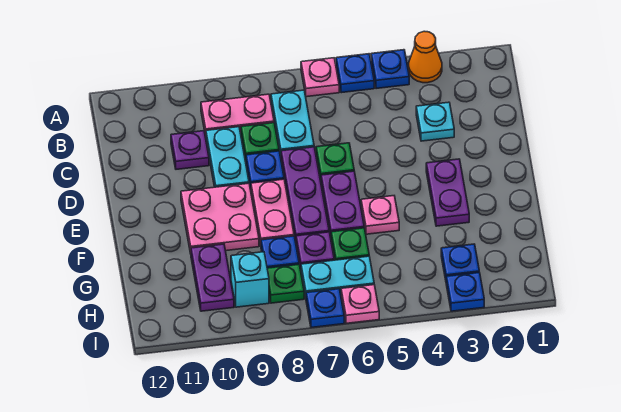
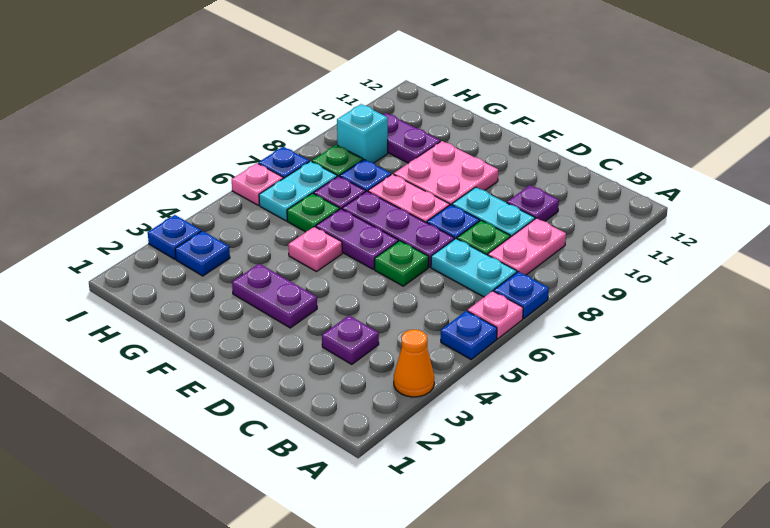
blue plate A4 level 1 -> blue plate A7 level 1
cyan plate C3 level 1 -> purple plate C3 level 1

